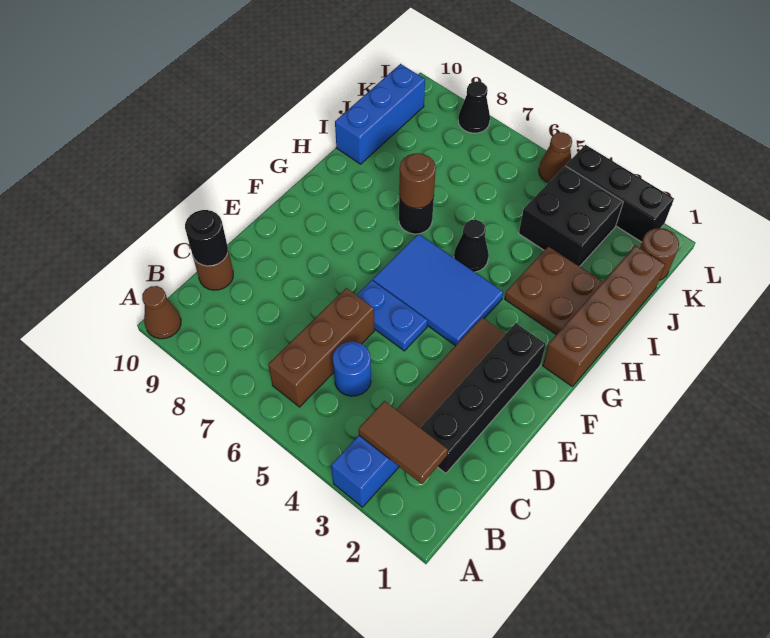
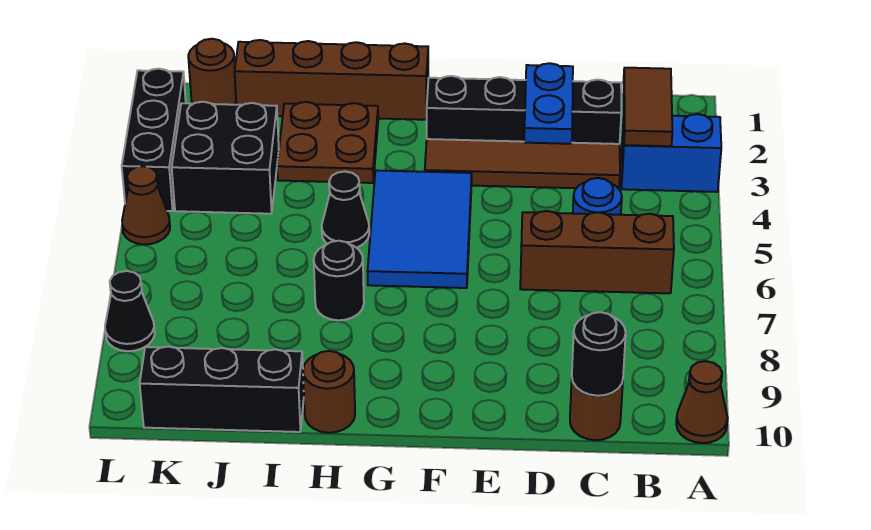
blue plate E5:E6 level 1 -> blue plate D2:D3 level 2
brown round brick H7 level 2 -> brown round brick H10 level 1
blue brick I10:K10 level 1 -> black brick I10:K10 level 1

